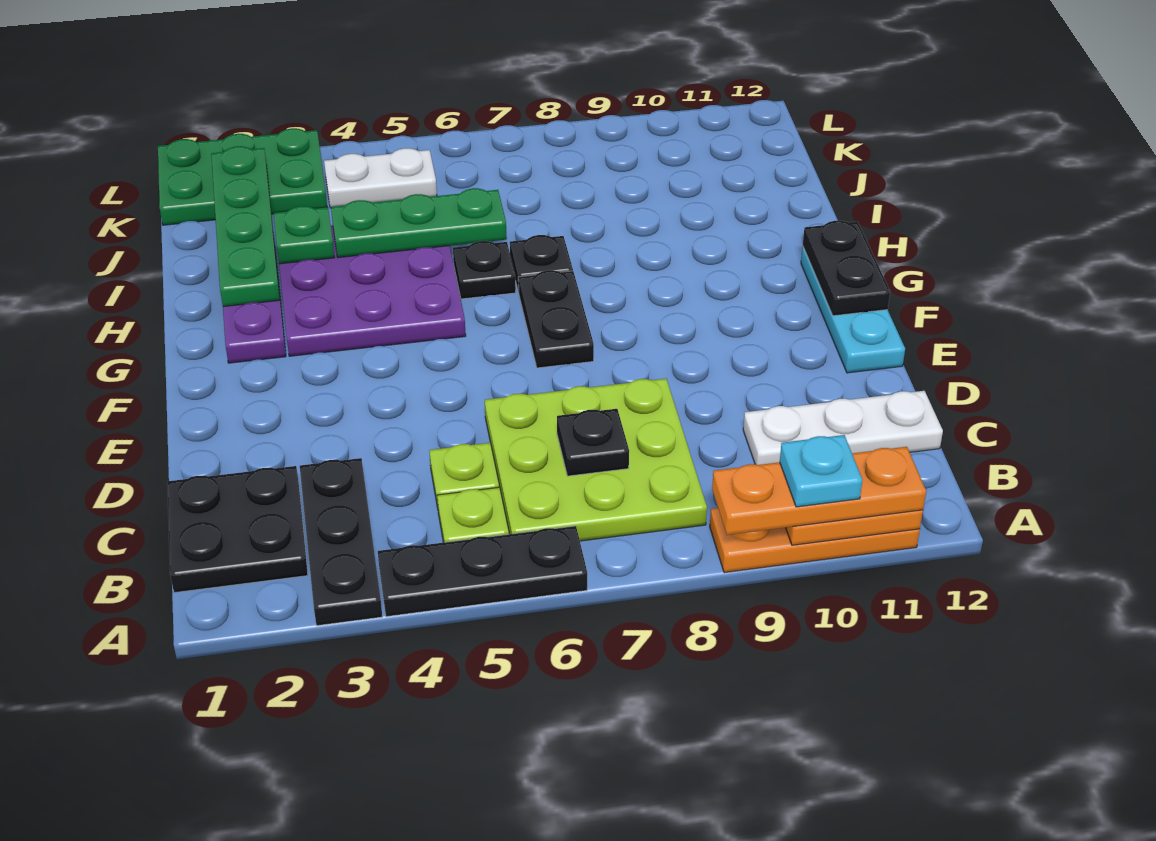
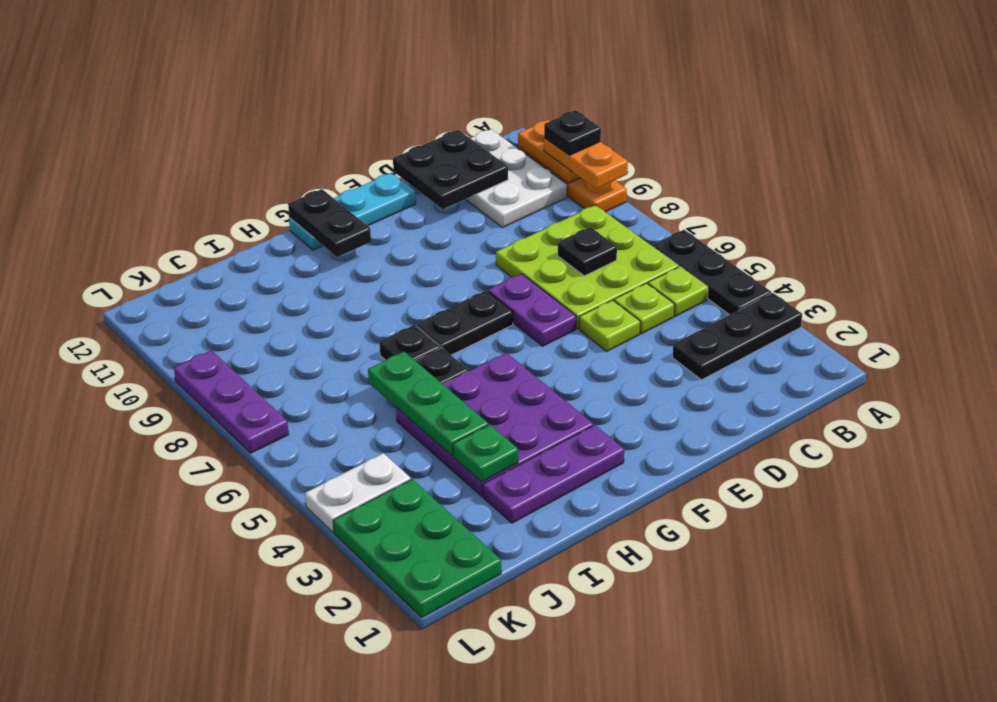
orange plate A9:A11 level 3 -> orange plate A9:A10 level 3
cyan plate A10 level 4 -> black plate A10 level 4
black plate B1:C2 level 1 -> black plate C11:D12 level 2
white plate C10:C12 level 1 -> white plate B10:C12 level 1
none -> lime plate D5 level 1
none -> purple plate E6:E7 level 1
black plate F12:G12 level 2 -> black plate G11:G12 level 2
green plate H2:K2 level 2 -> none
white plate K4:K5 level 1 -> white plate K4:L4 level 1
none -> purple plate L7:L9 level 1

